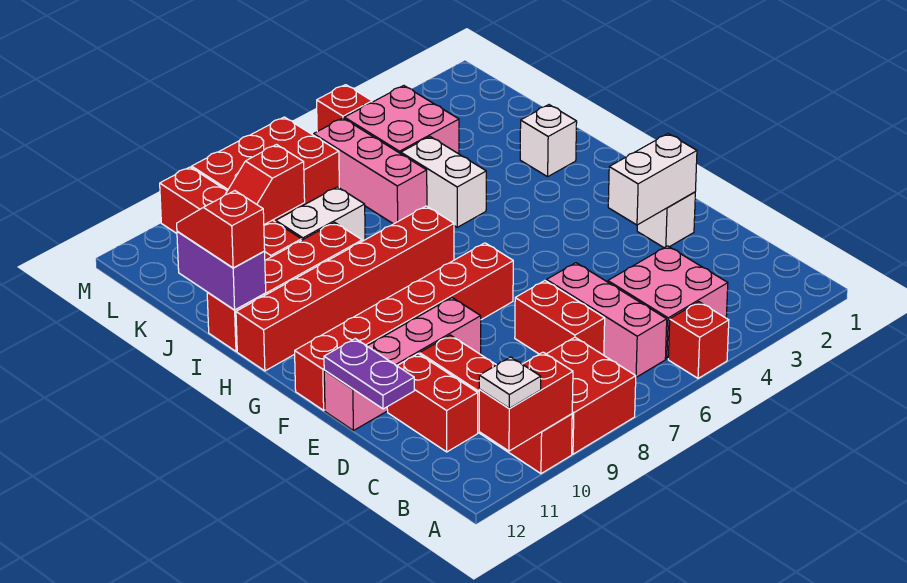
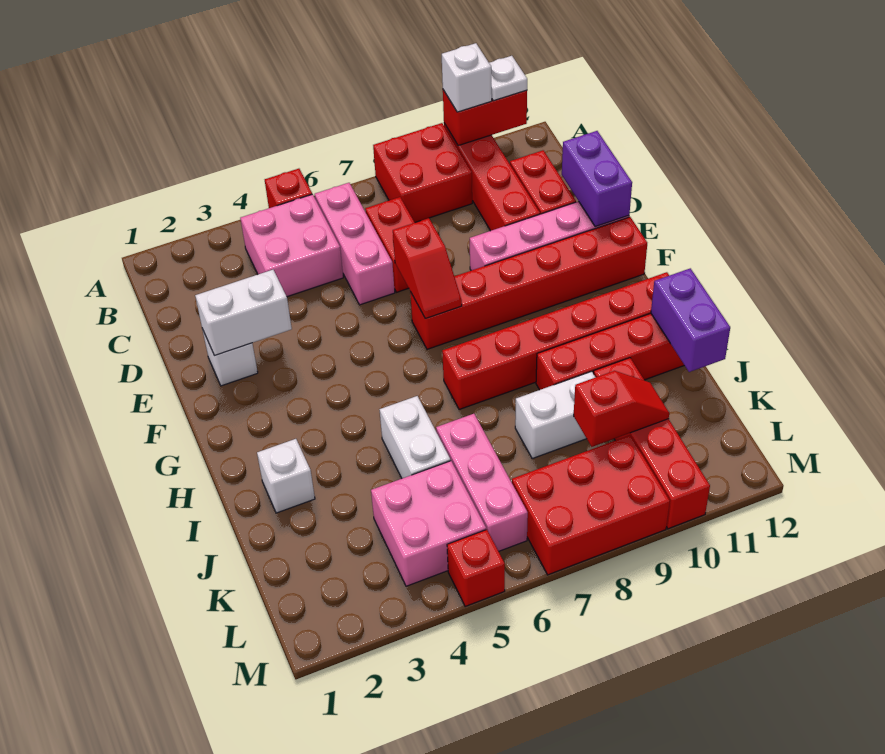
none -> white brick A10 level 3
purple plate D12:E12 level 2 -> purple brick D12:E12 level 2
red slope I12:J12 level 3 top I -> red slope E7:F7 level 2 top E

